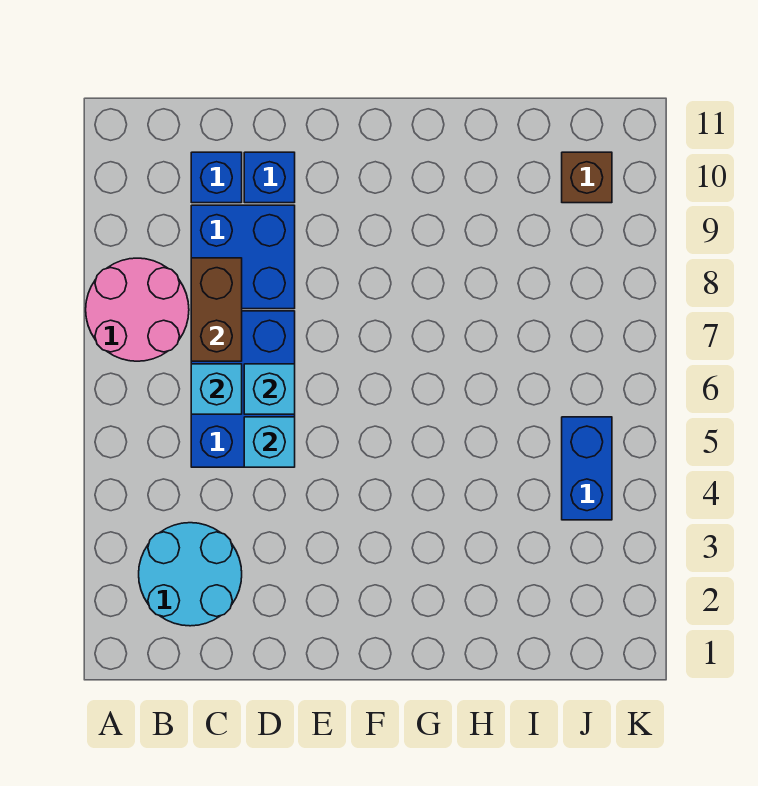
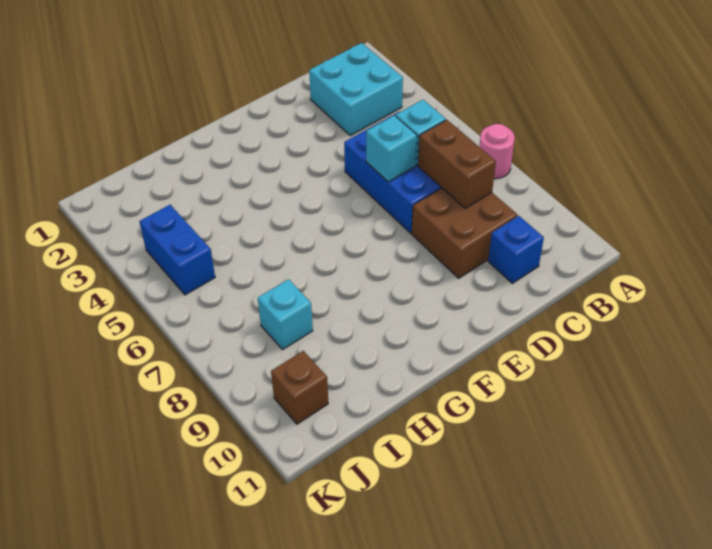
pink round brick A7:B8 level 1 -> pink round brick A7 level 1
cyan round brick B2:C3 level 1 -> cyan brick B2:C3 level 1
blue brick C8:D9 level 1 -> brown brick C8:D9 level 1
cyan brick D5 level 2 -> cyan brick I8 level 1
blue brick D10 level 1 -> none

